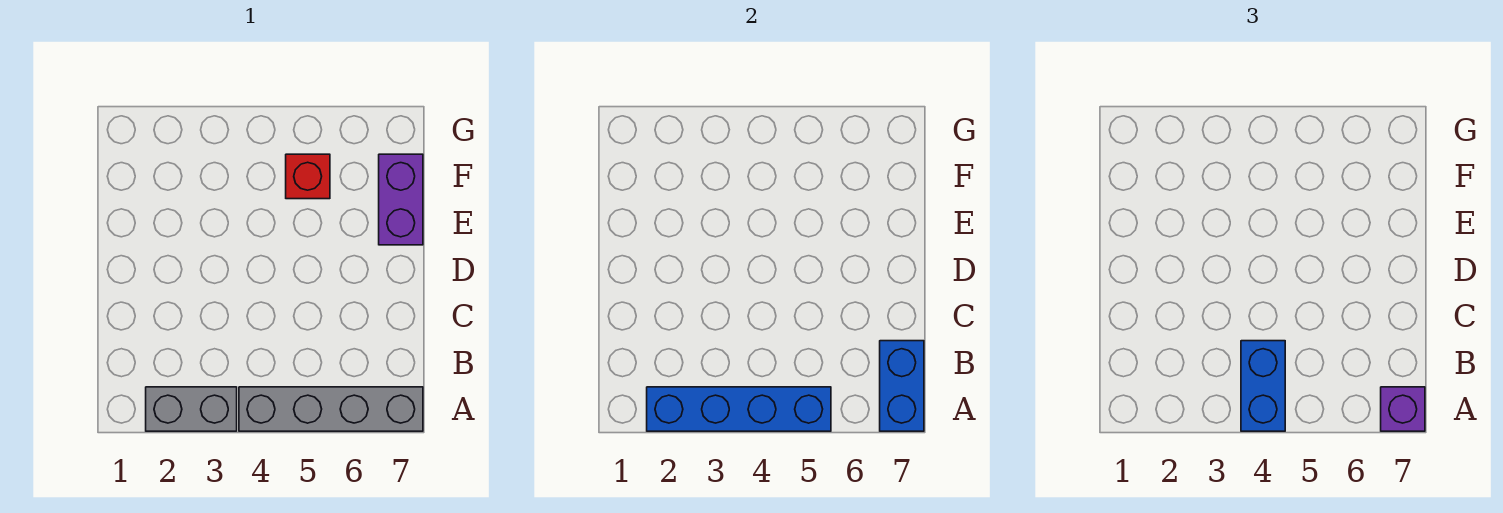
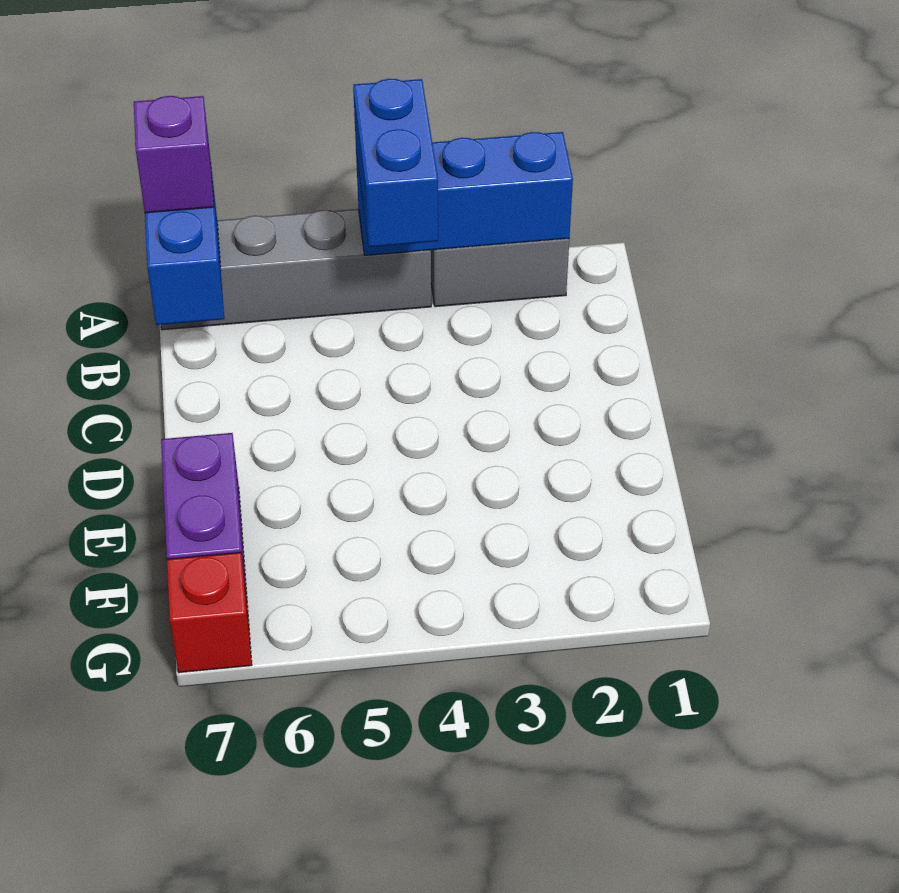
blue brick A2:A5 level 2 -> blue brick A2:A4 level 2
red brick F5 level 1 -> red brick G7 level 1

